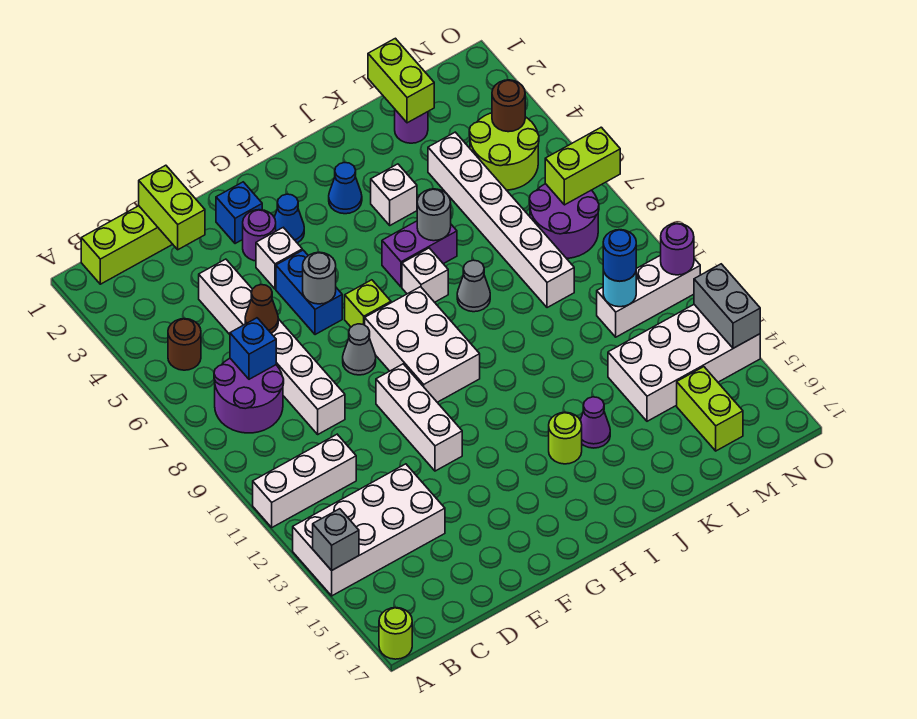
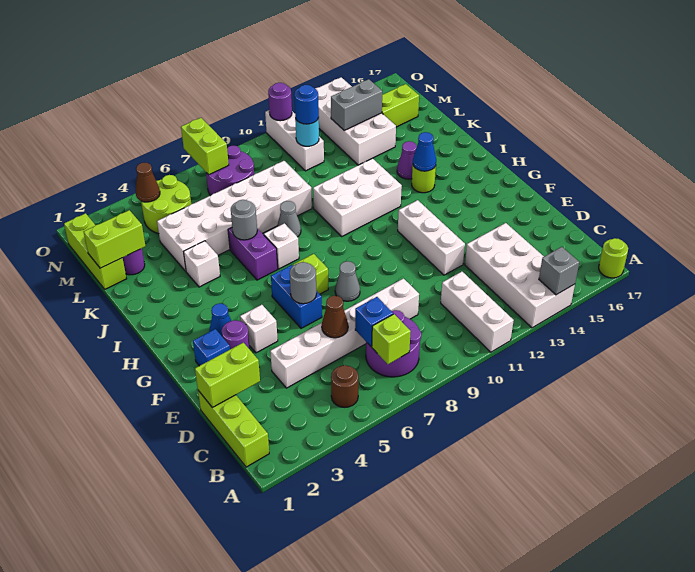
none -> lime brick B7 level 2
blue brick F5:F6 level 1 -> blue brick F6:G6 level 1
white brick F10:F12 level 1 -> white brick E12:G12 level 1
white brick G8:H10 level 1 -> white brick I10:J12 level 1
blue cone I3 level 1 -> blue cone I14 level 2
none -> lime brick L1:N1 level 1
white brick L4:L9 level 1 -> white brick K4:L9 level 1
brown round brick N4 level 2 -> brown cone N4 level 2
grey brick O13:O14 level 2 -> grey brick M13:M14 level 2

